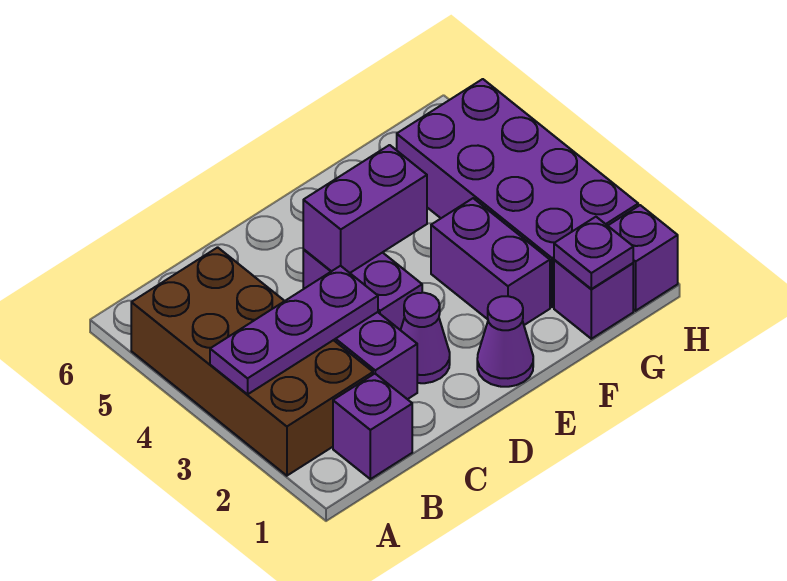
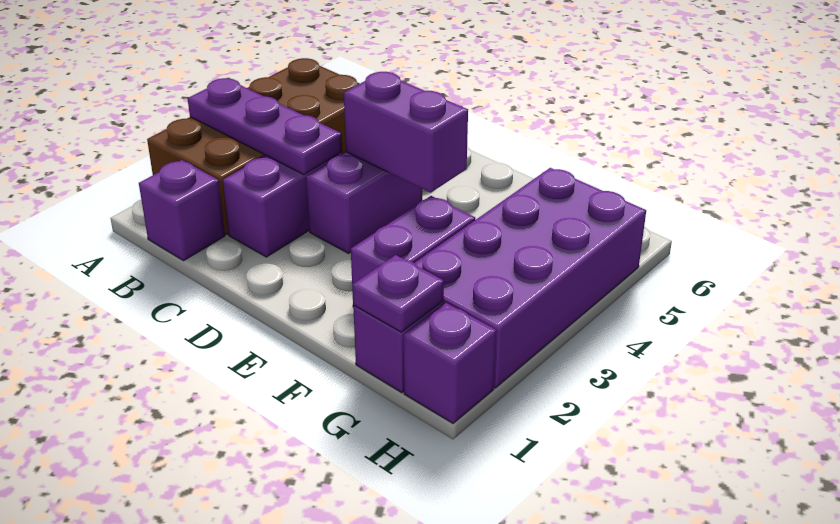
purple cone D2 level 1 -> none
purple cone E1 level 1 -> none

